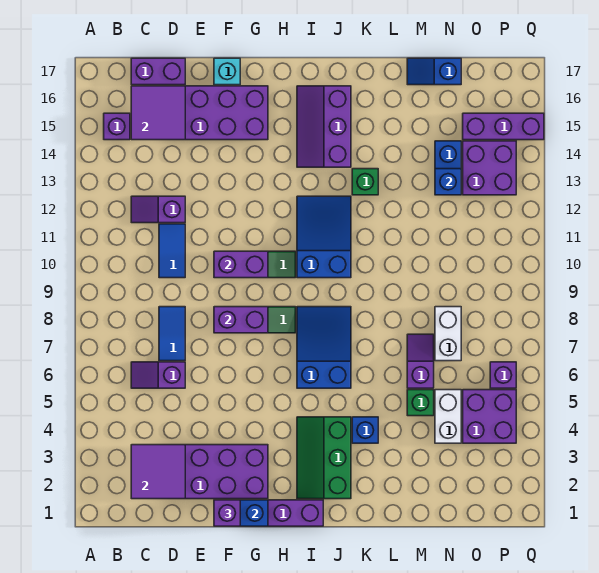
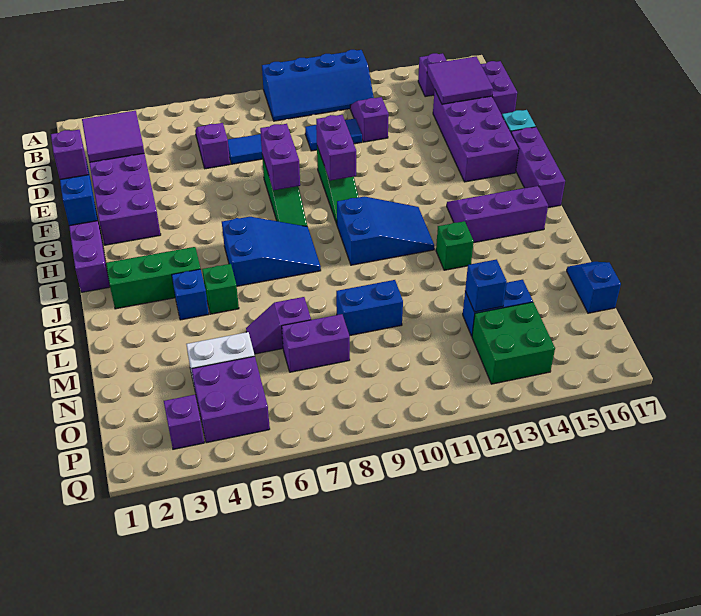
none -> blue slope A9:B12 level 1 top A
green brick M5 level 1 -> green brick K5 level 1
purple slope M6:M7 level 1 top 6 -> purple slope M6:M7 level 1 top 7
none -> blue brick M9:M10 level 1
white brick N7:N8 level 1 -> purple brick N7:N8 level 1
purple brick O13:P14 level 1 -> green brick O13:P14 level 1
purple brick O15:Q15 level 1 -> purple brick G17:I17 level 1
purple brick P6 level 1 -> purple brick P3 level 1

